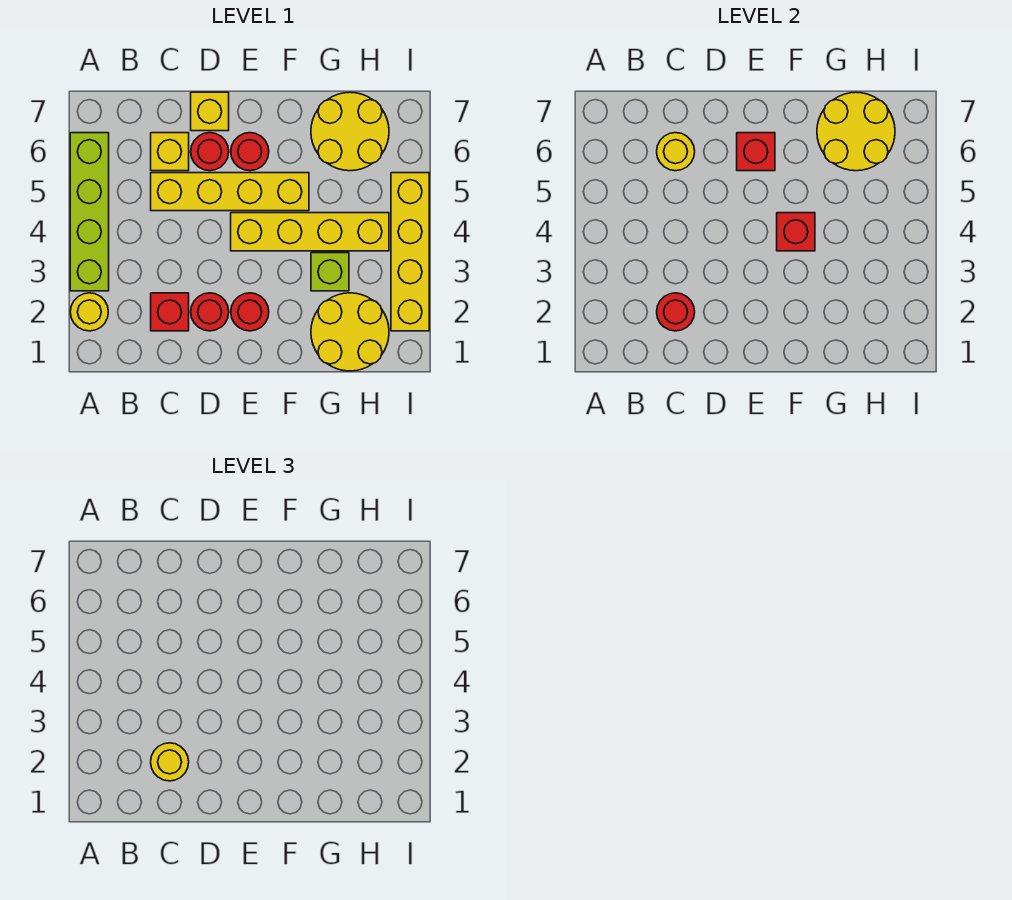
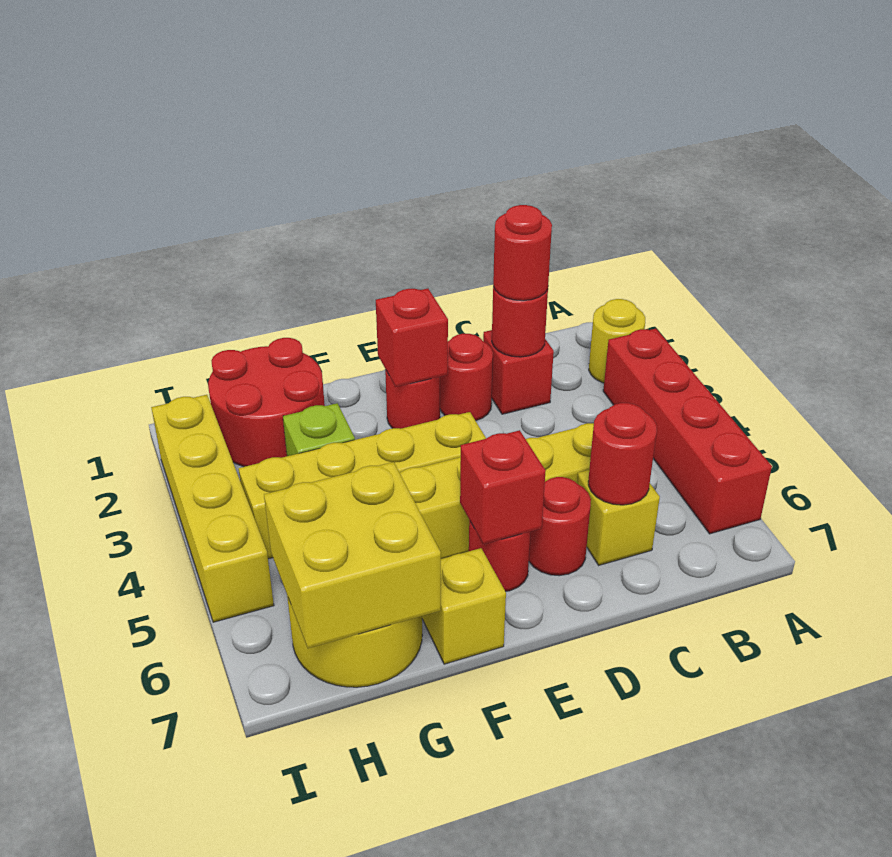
lime brick A3:A6 level 1 -> red brick A3:A6 level 1
yellow round brick C2 level 3 -> red round brick C2 level 3
yellow round brick C6 level 2 -> red round brick C6 level 2
yellow brick D7 level 1 -> yellow brick F7 level 1
red brick F4 level 2 -> red brick E2 level 2
yellow round brick G1:H2 level 1 -> red round brick G1:H2 level 1
yellow round brick G6:H7 level 2 -> yellow brick G6:H7 level 2

